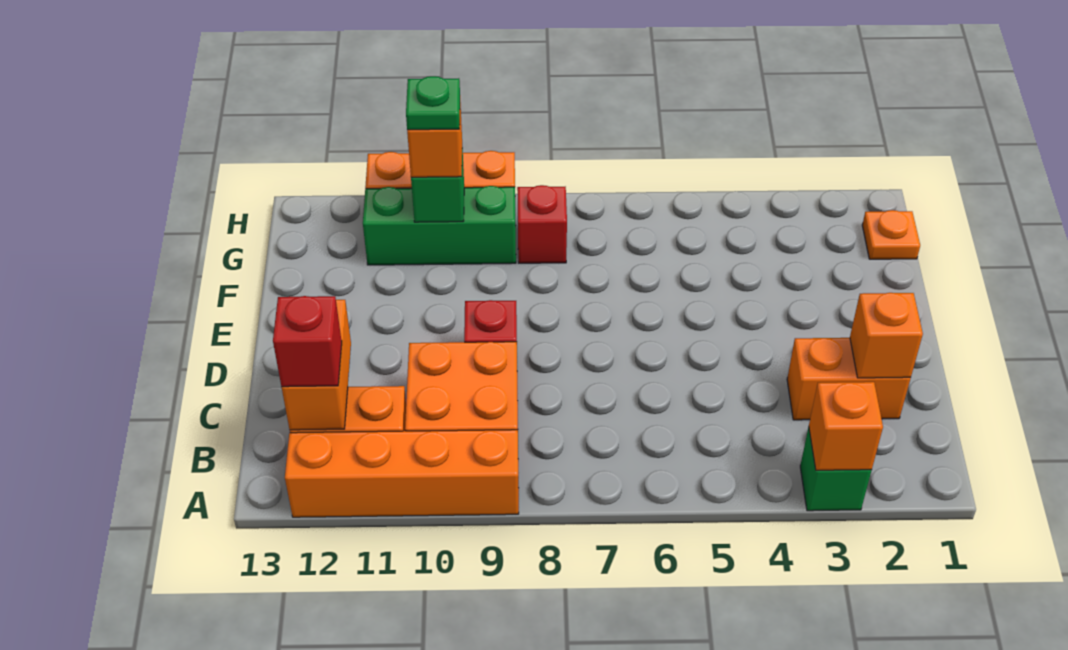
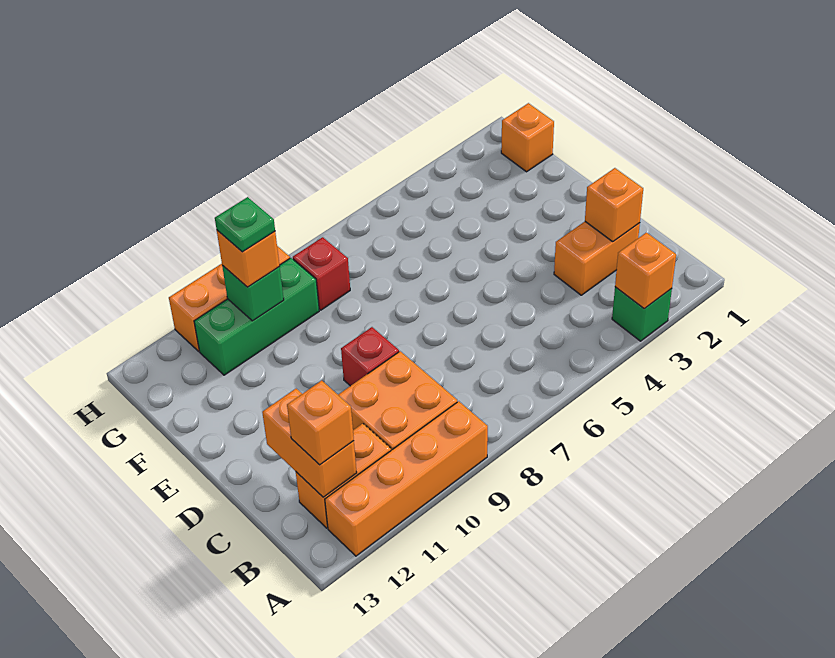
red brick B12 level 3 -> orange brick B12 level 3
orange plate G1 level 1 -> orange brick G1 level 1

